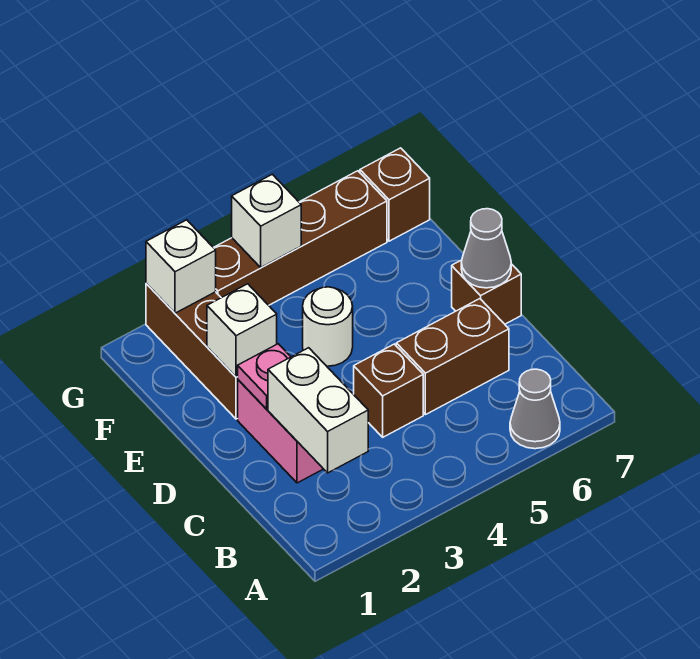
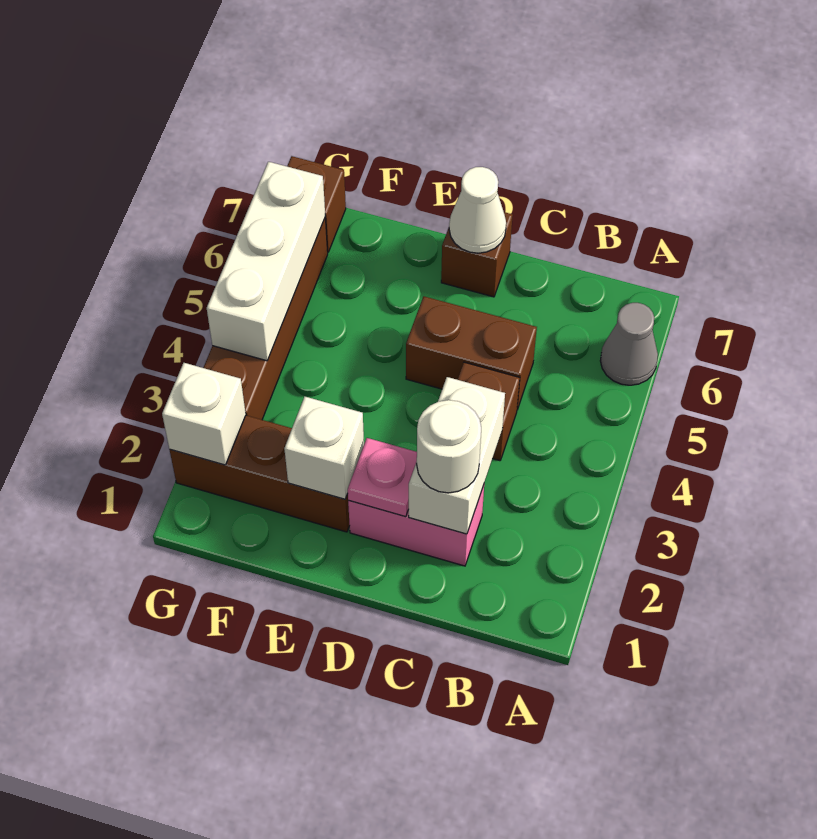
white brick B2:C2 level 2 -> white brick C2:C3 level 2
brown brick C5:C6 level 1 -> brown brick C5:D5 level 1
grey cone D7 level 2 -> white cone D7 level 2
white round brick E4 level 1 -> white round brick C2 level 3
white brick G4 level 2 -> white brick G4:G6 level 2

